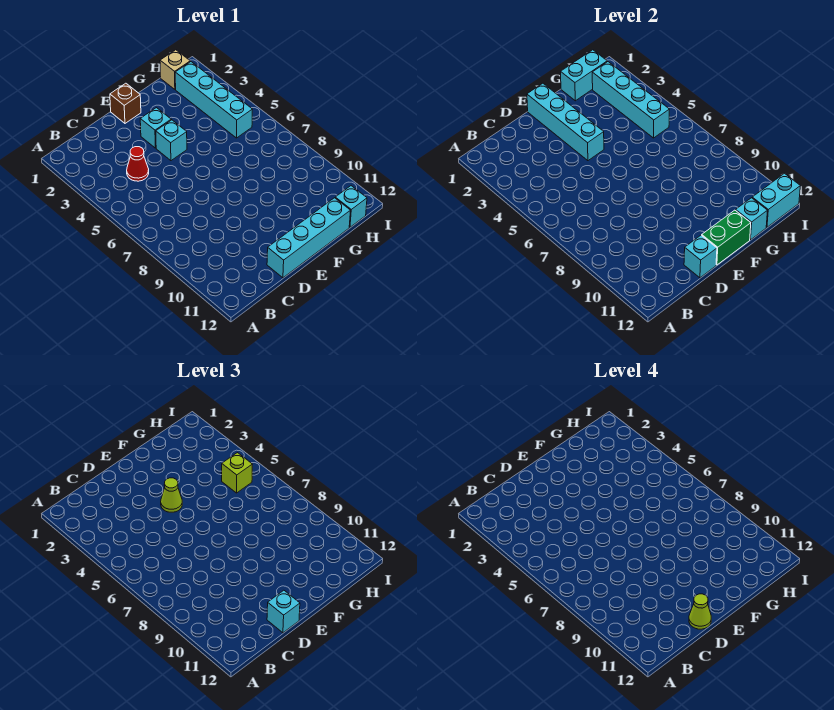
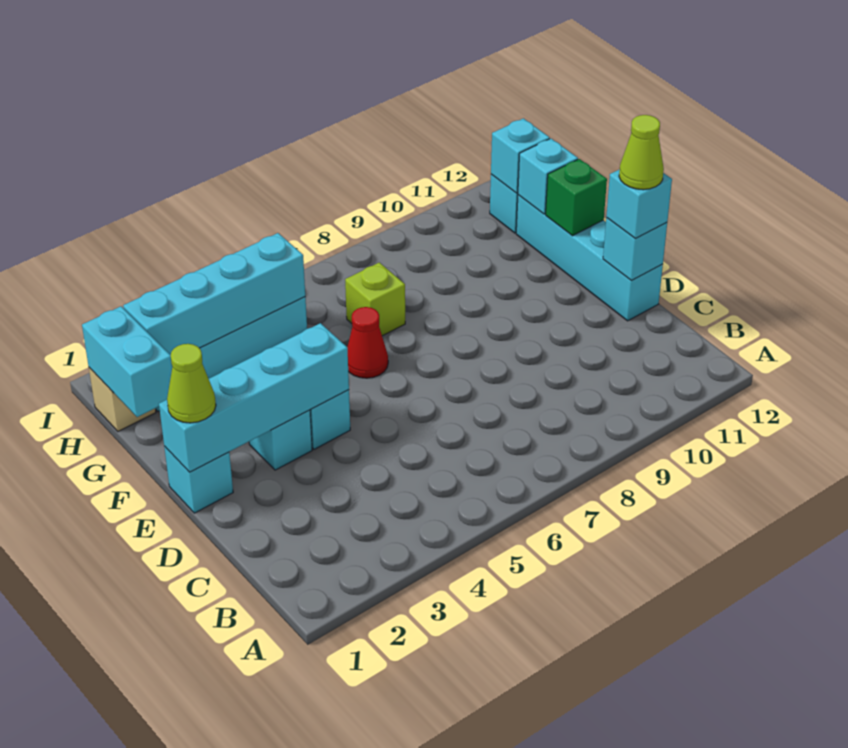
red cone C4 level 1 -> red cone F6 level 1
brown brick E1 level 1 -> cyan brick E1 level 1
lime cone E4 level 3 -> lime cone E1 level 3
green brick E12:F12 level 2 -> green brick F12 level 2
lime brick H5 level 3 -> lime brick G7 level 1
cyan brick H12:I12 level 2 -> cyan brick H12 level 2

